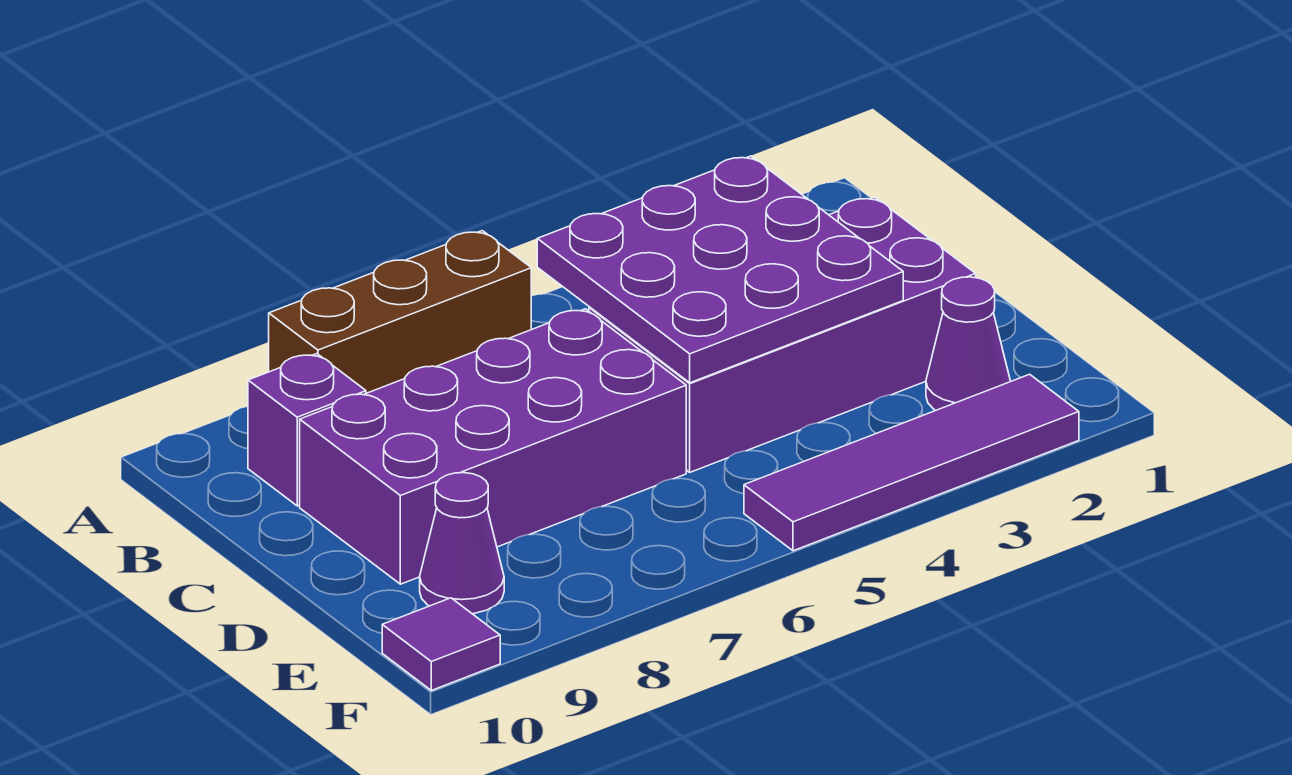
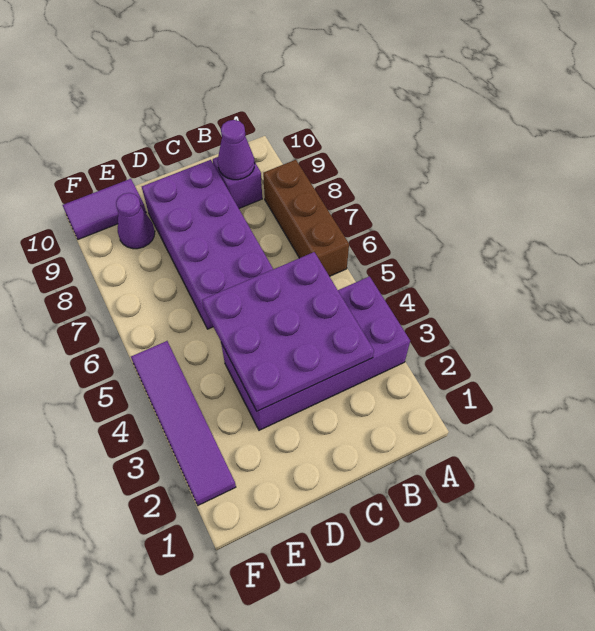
purple brick C2:D5 level 1 -> purple brick A3:D4 level 1
purple cone E2 level 1 -> purple cone B9 level 2
purple tile F10 level 1 -> purple tile E10:F10 level 1

